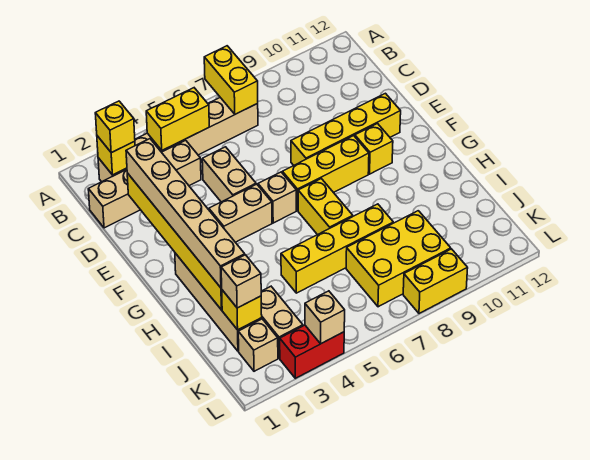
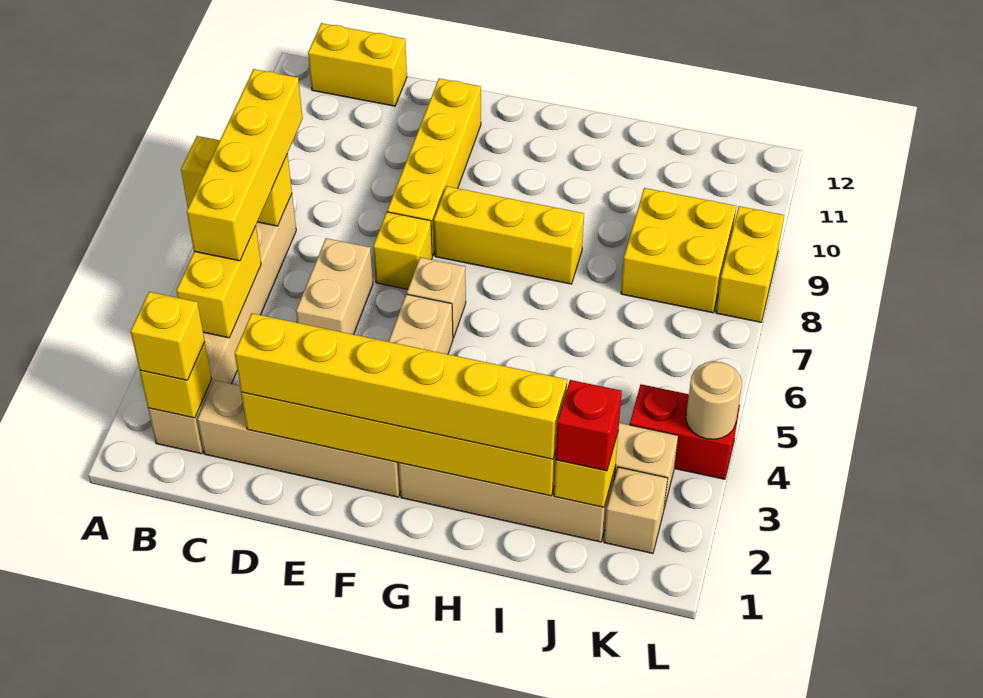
tan brick C1:C4 level 1 -> tan brick C2:F2 level 1
tan brick D2:I2 level 3 -> yellow brick D2:I2 level 3
tan brick D5:E5 level 1 -> tan brick D5:D6 level 1
yellow brick F7:F9 level 1 -> yellow brick F8:H8 level 1
yellow brick F10 level 1 -> yellow brick E7 level 1
yellow brick G7:H7 level 1 -> yellow brick B12:C12 level 1
yellow brick I5:I8 level 1 -> yellow brick B5:B8 level 3
tan brick J2 level 3 -> red brick J2 level 3
yellow brick J7:K9 level 1 -> yellow brick J8:K9 level 1
red brick L3:L4 level 1 -> red brick K4:L4 level 1
tan brick L4 level 2 -> tan round brick L4 level 2

